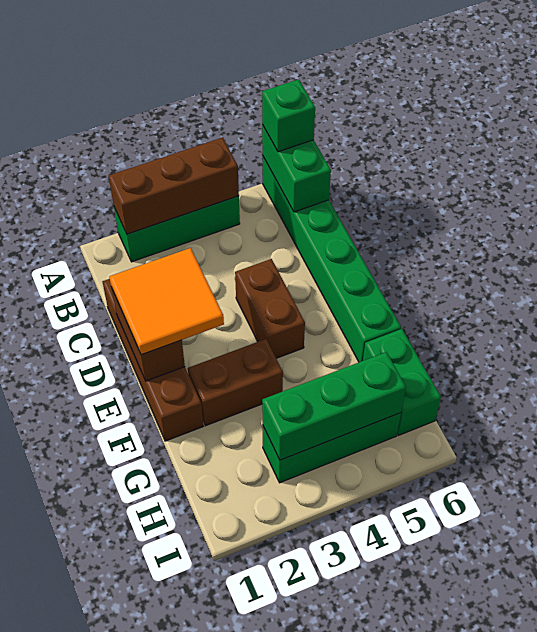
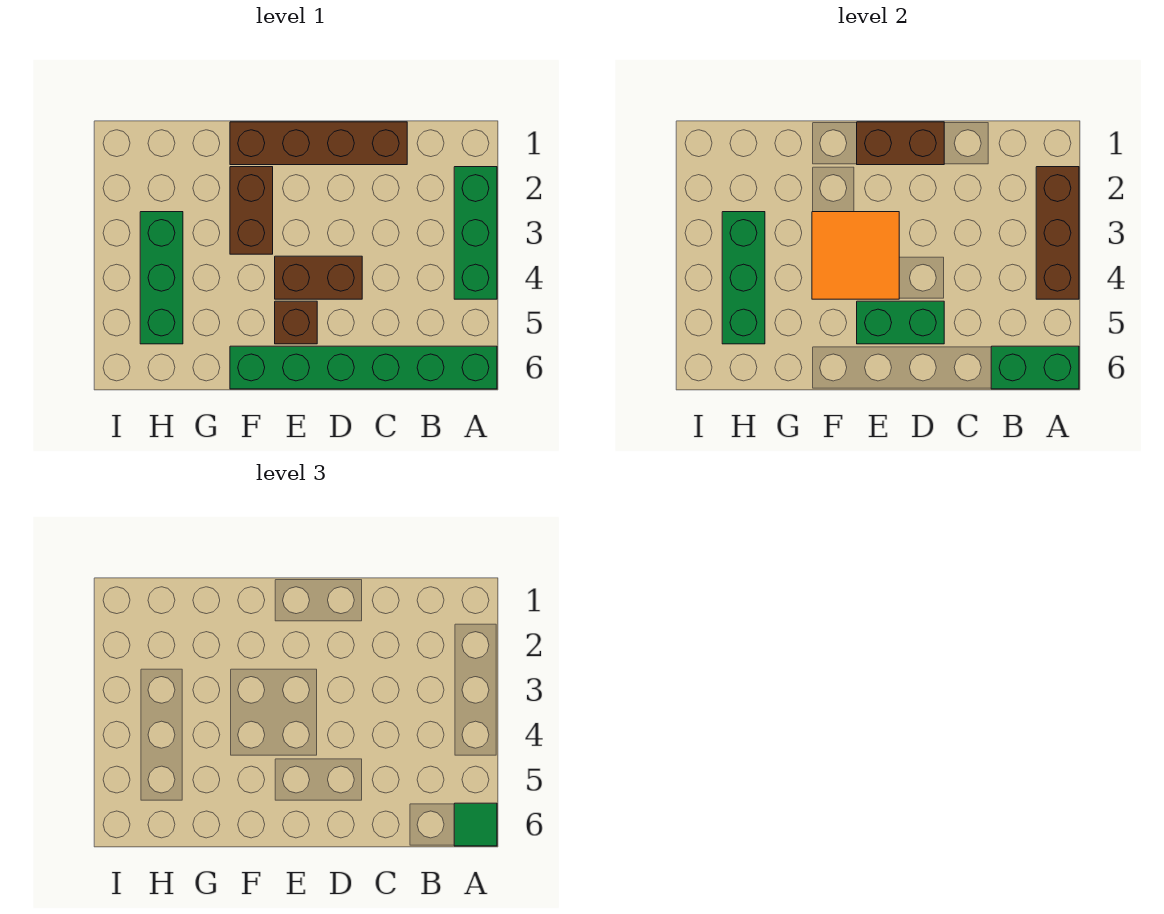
green brick A6 level 3 -> green tile A6 level 3
orange tile D1:E2 level 3 -> orange tile E3:F4 level 2
none -> brown brick E5 level 1
green brick G6:H6 level 1 -> green brick D5:E5 level 2

